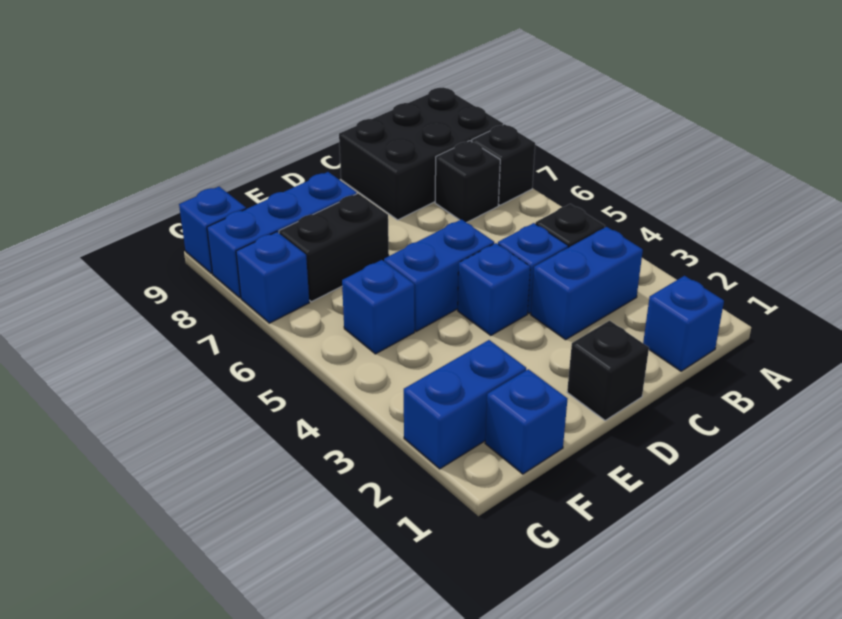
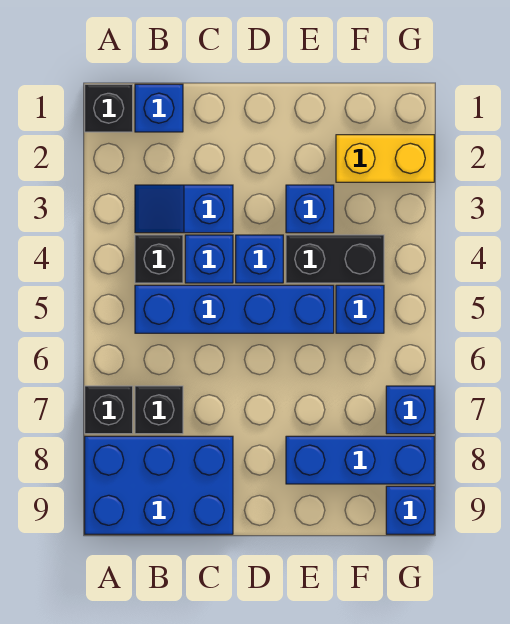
black brick A8:C9 level 1 -> blue brick A8:C9 level 1
blue brick B3:C3 level 1 -> blue slope B3:C3 level 1 top C
black brick D1 level 1 -> black brick A1 level 1
blue brick D5:E5 level 1 -> blue brick B5:E5 level 1
black brick E7:F7 level 1 -> black brick E4:F4 level 1
blue brick F1 level 1 -> blue brick E3 level 1
blue brick F2:G2 level 1 -> yellow brick F2:G2 level 1

